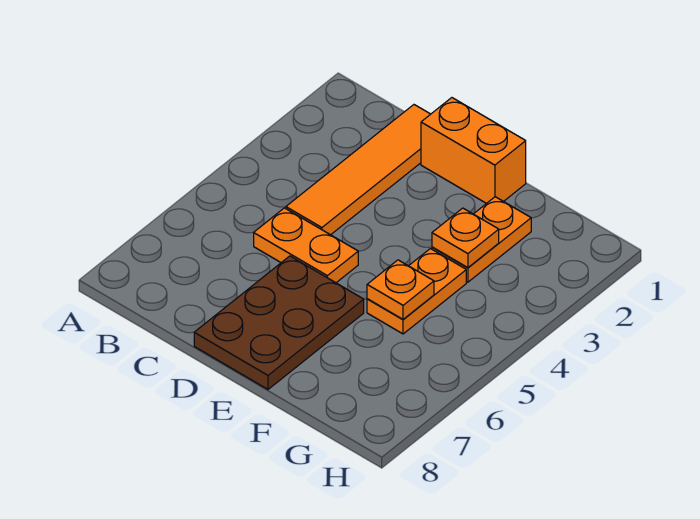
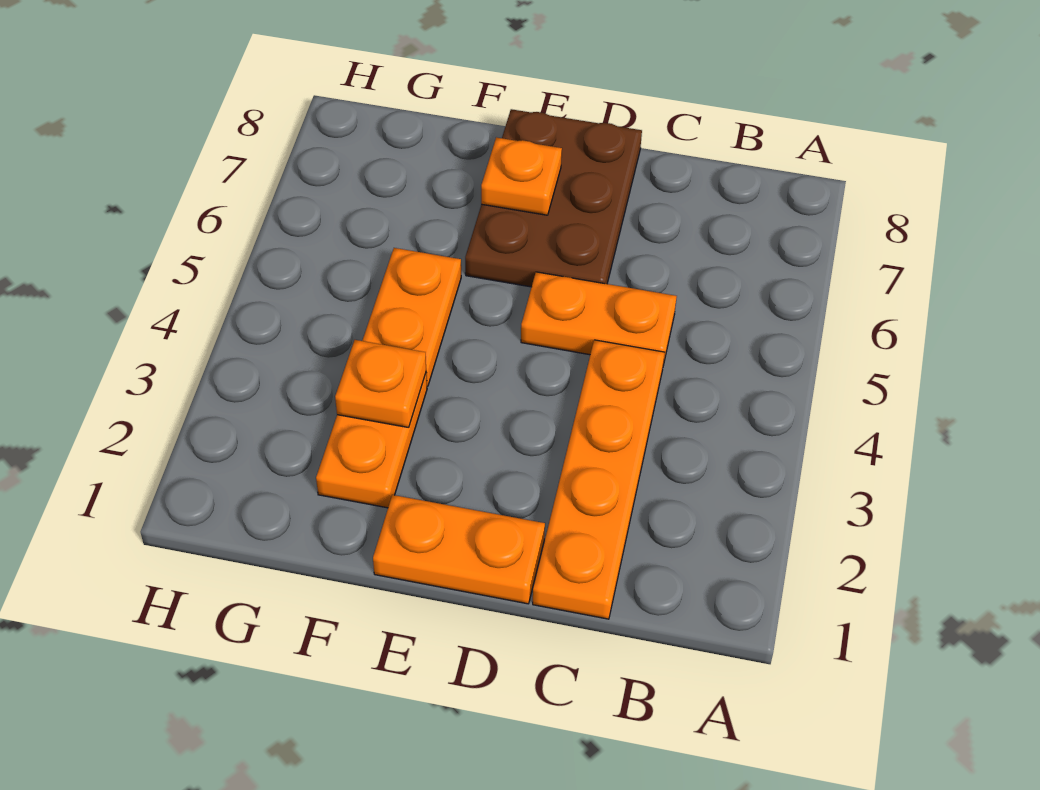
orange tile C1:C4 level 1 -> orange plate C1:C4 level 1
orange brick D1:E1 level 1 -> orange plate D1:E1 level 1
orange plate F5 level 2 -> orange plate E7 level 2

